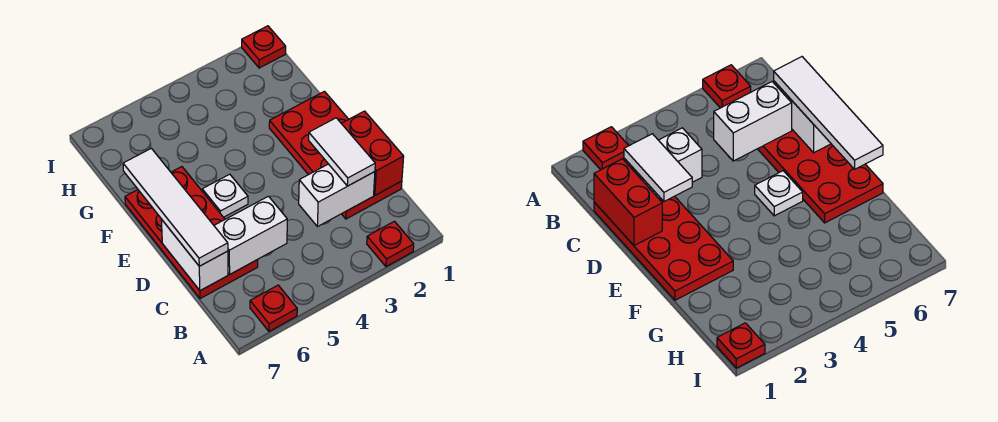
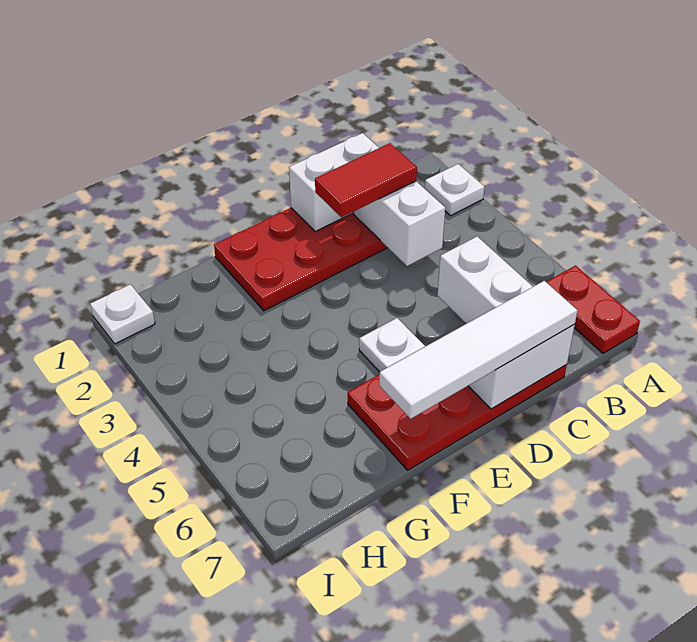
red plate A2 level 1 -> white plate A2 level 1
red plate A6 level 1 -> red plate A6:A7 level 1
red brick C1:D1 level 2 -> white brick C1:D1 level 2
white tile C2:D2 level 3 -> red tile C2:D2 level 3
red plate I1 level 1 -> white plate I1 level 1

